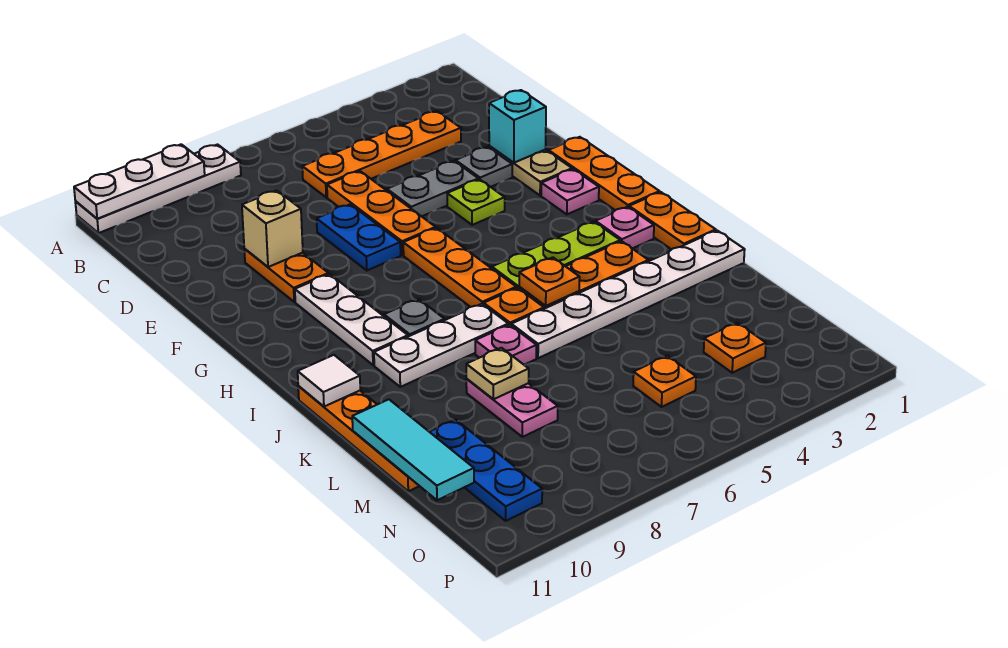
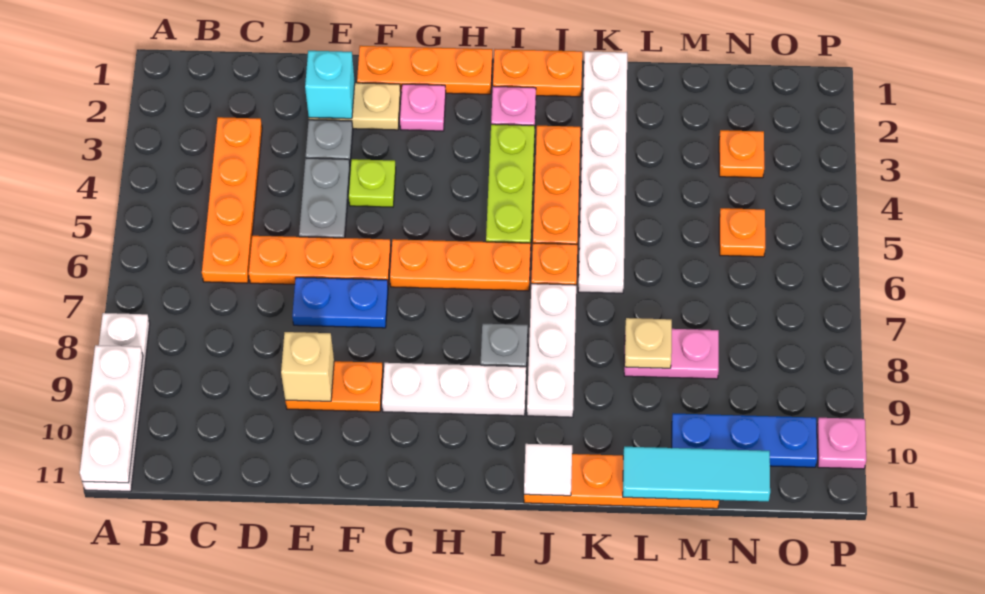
orange plate J5 level 2 -> none
pink plate K7 level 1 -> pink plate P10 level 1

